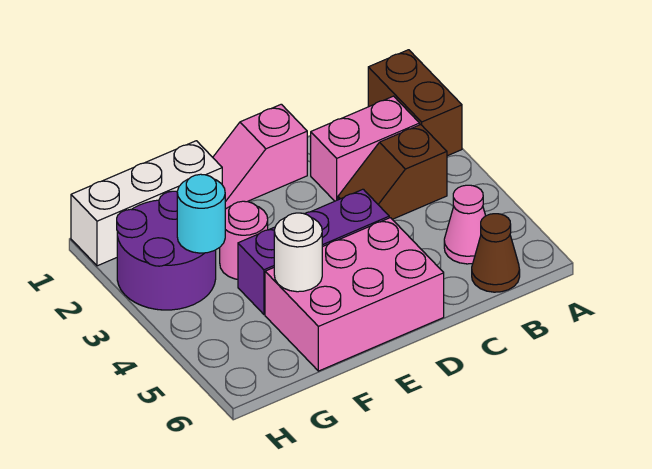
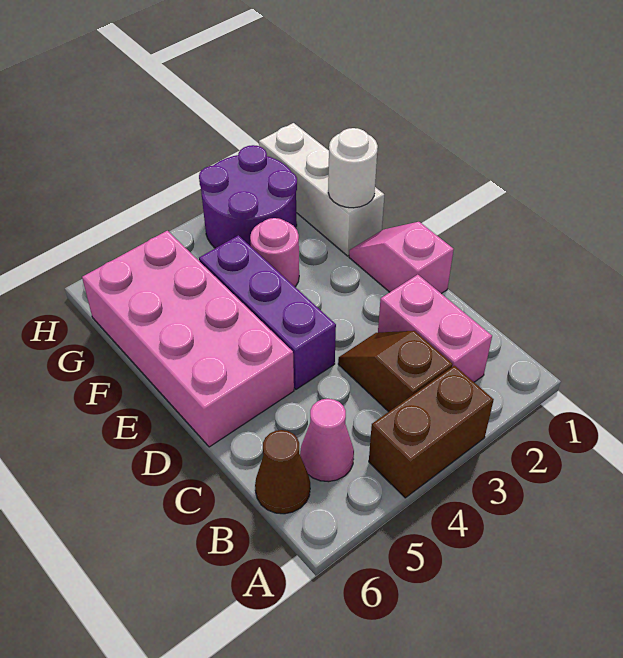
brown brick A1:A2 level 1 -> brown brick A3:A4 level 1
pink brick D5:F6 level 1 -> pink brick D5:G6 level 1
white round brick F5 level 2 -> white round brick F1 level 2
cyan round brick G3 level 2 -> none

